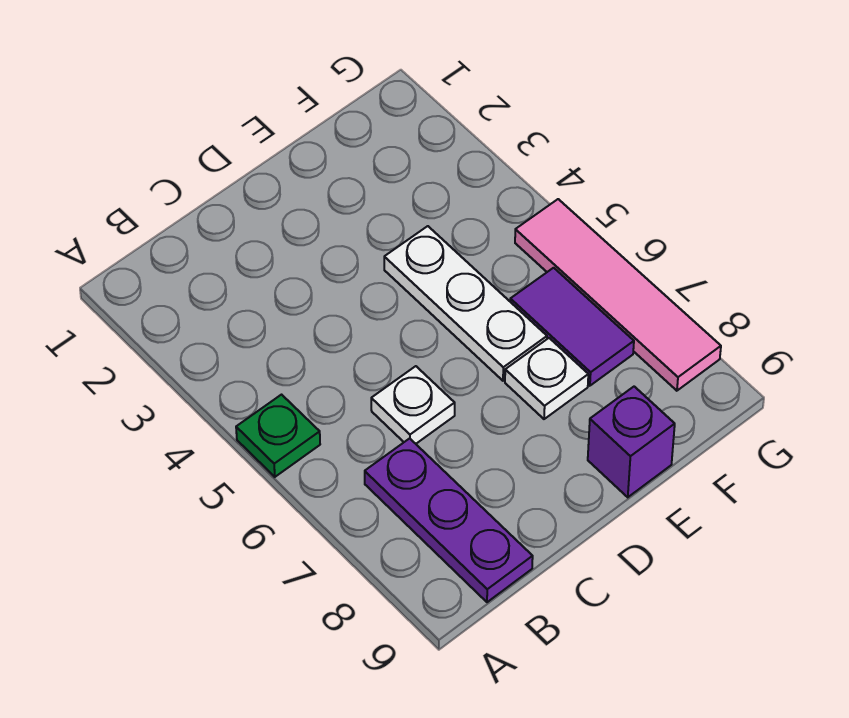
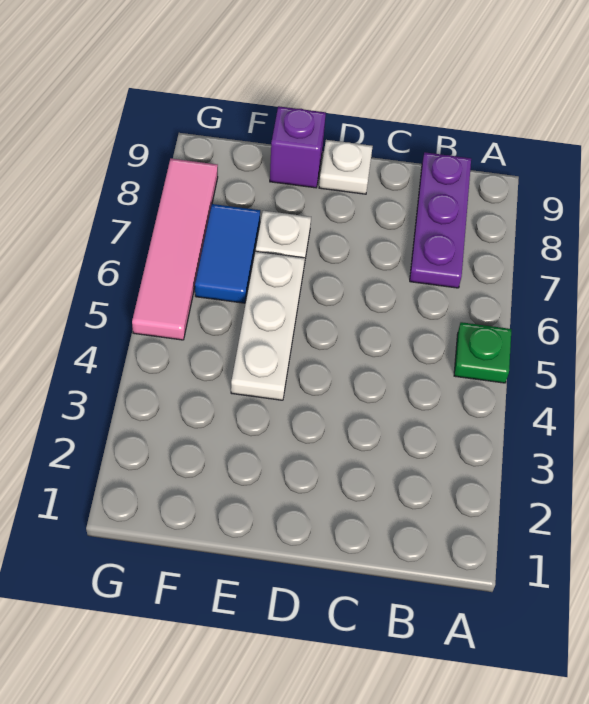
white plate C6 level 1 -> white plate D9 level 1
purple tile F6:F7 level 1 -> blue tile F6:F7 level 1

